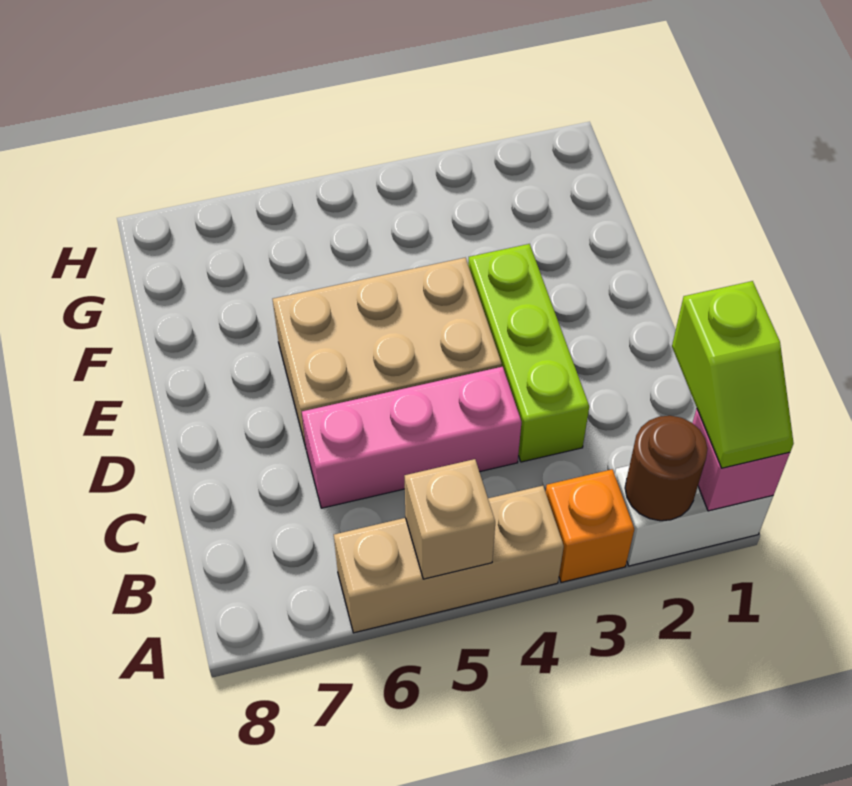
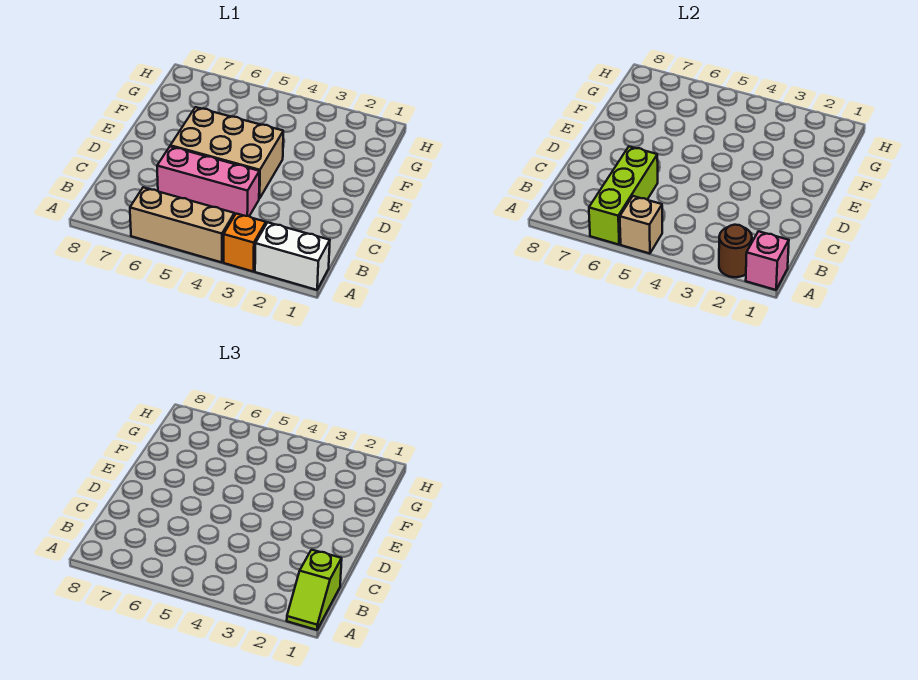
lime brick C3:E3 level 1 -> lime brick A6:C6 level 2

